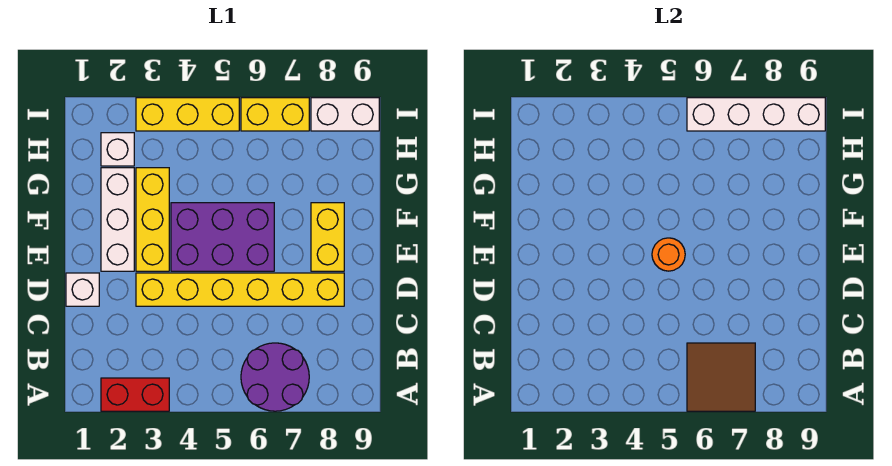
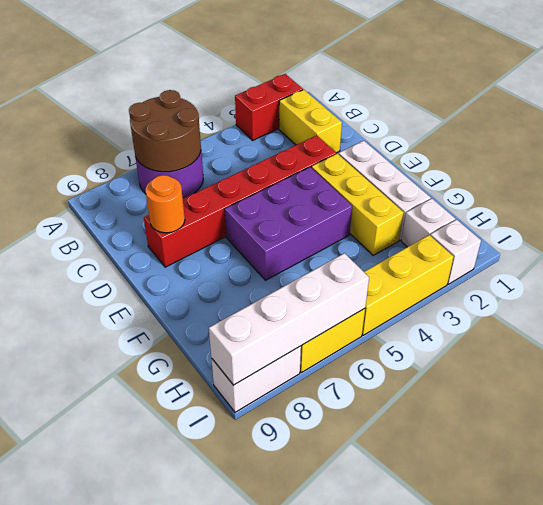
brown tile A6:B7 level 2 -> brown round brick A6:B7 level 2
white brick D1 level 1 -> white brick I2 level 1
yellow brick D3:D8 level 1 -> red brick D3:D8 level 1
orange round brick E5 level 2 -> orange round brick D8 level 2
yellow brick E8:F8 level 1 -> yellow brick B2:C2 level 1

